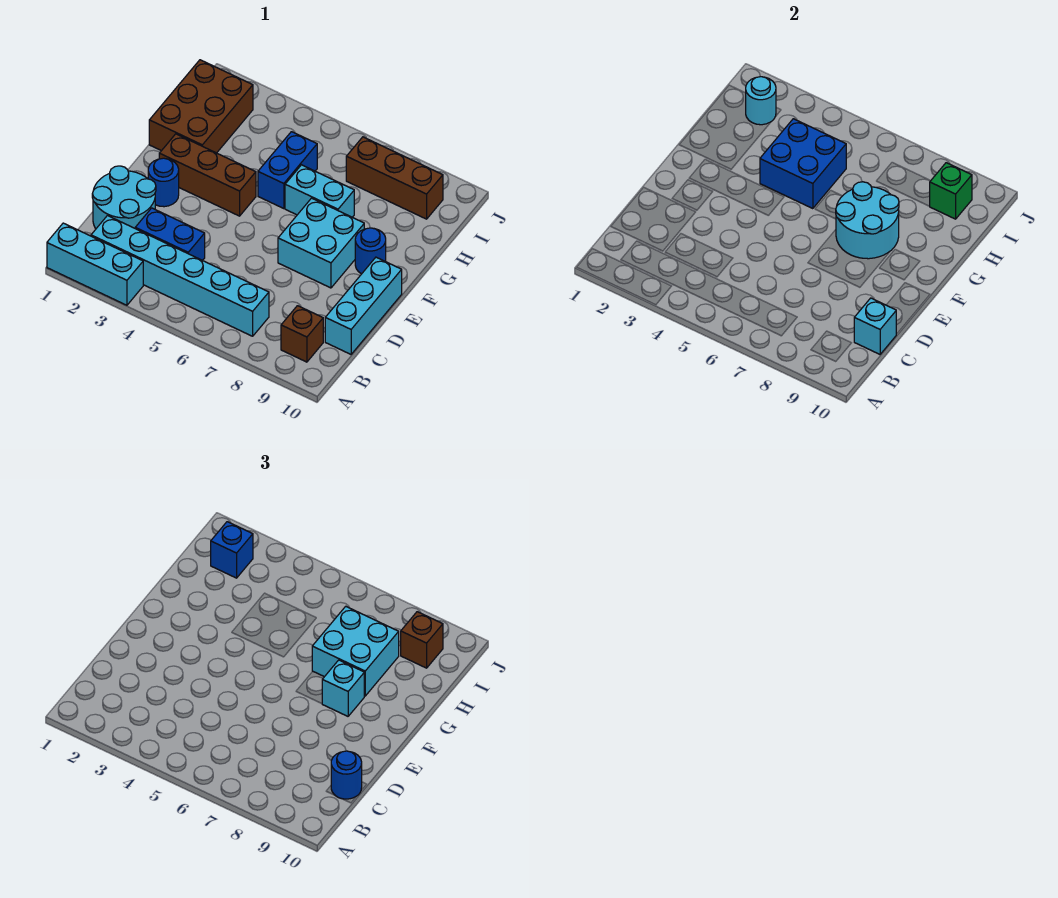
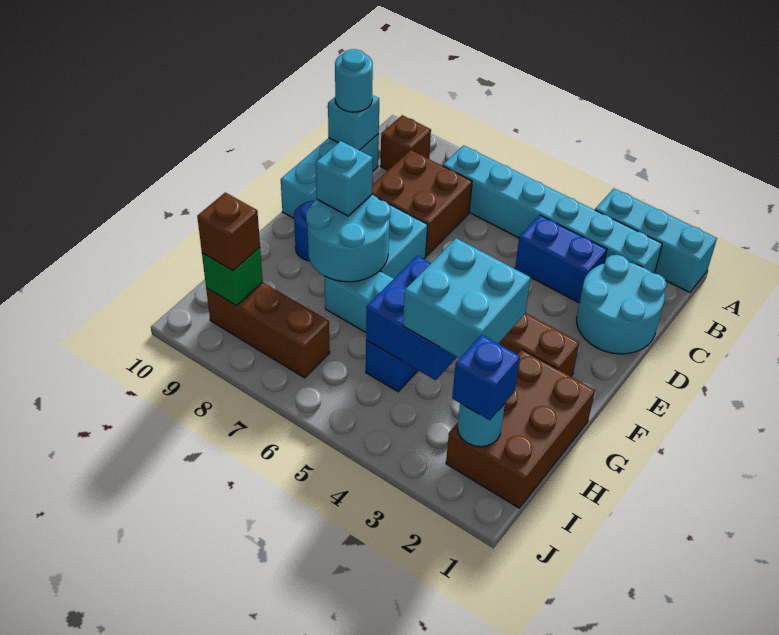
none -> brown brick C7:D8 level 1
blue round brick C10 level 3 -> cyan round brick C10 level 3
blue round brick E2 level 1 -> none
cyan brick G7:H8 level 3 -> cyan brick G3:H4 level 3

